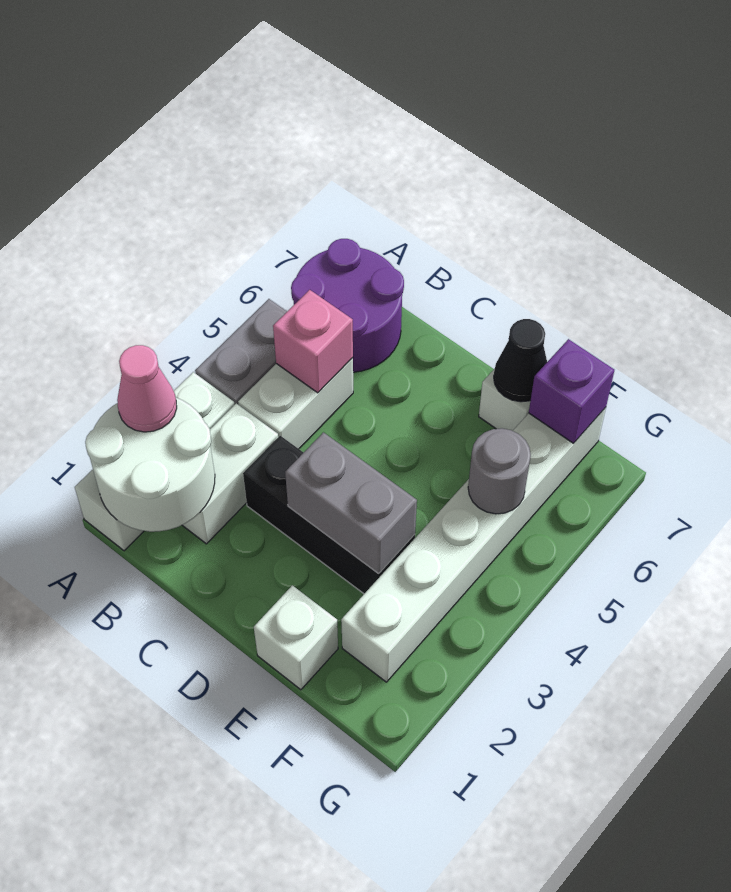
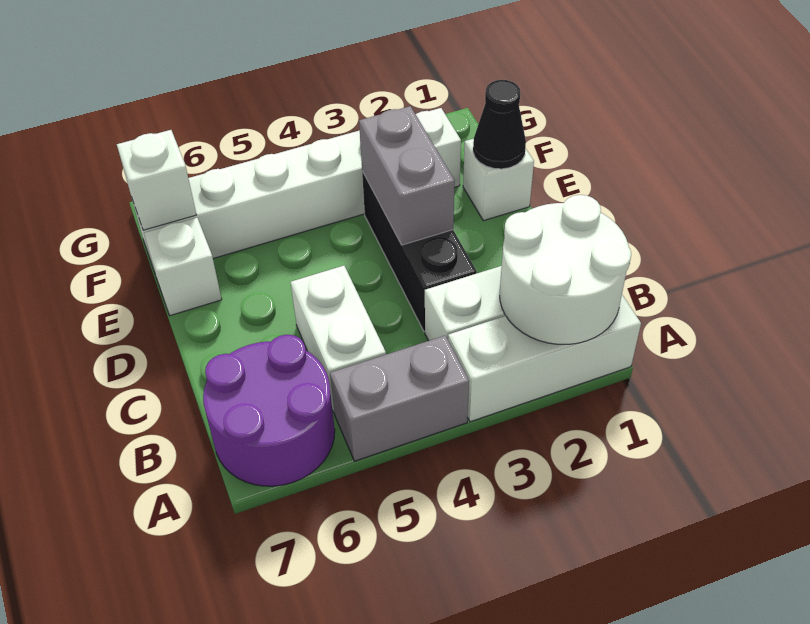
pink cone A2 level 3 -> none
white brick B4:B5 level 1 -> white brick B5:C5 level 1
pink brick B5 level 2 -> none
black cone E7 level 2 -> black cone E1 level 2
grey round brick F5 level 2 -> none
purple brick F7 level 2 -> white brick F7 level 2

